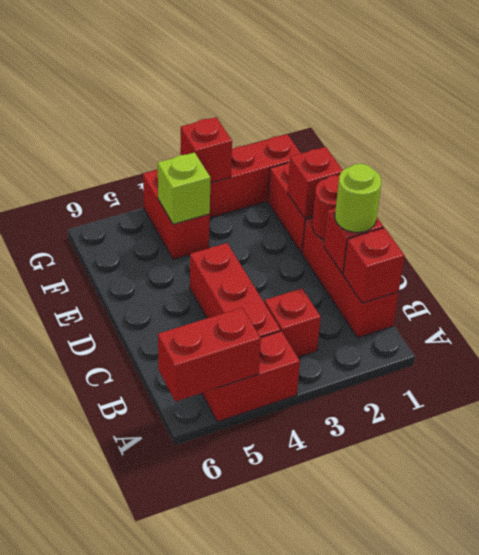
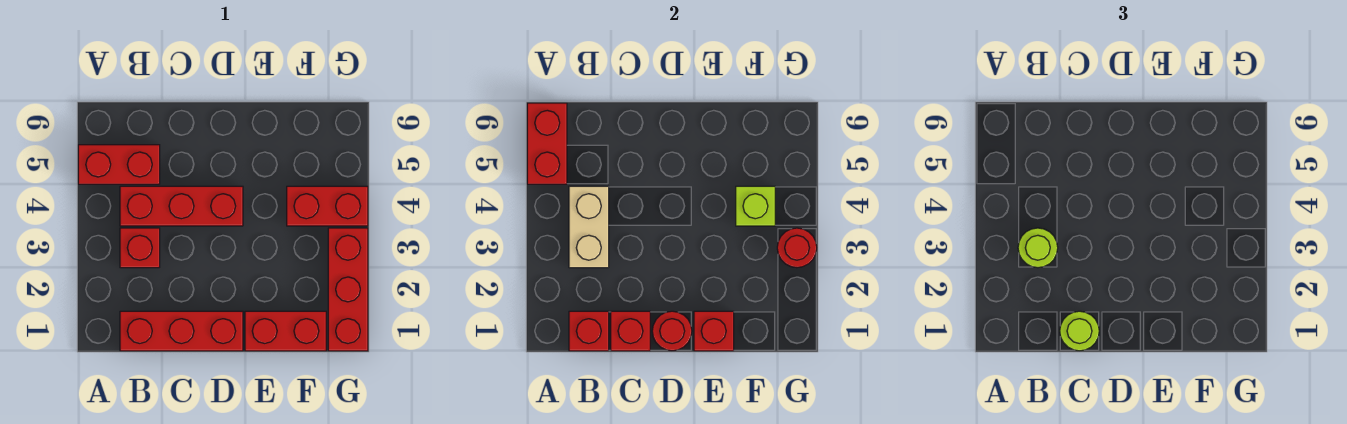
red brick A4:A5 level 1 -> red brick A5:B5 level 1
none -> tan brick B3:B4 level 2
none -> lime round brick B3 level 3
red brick G3 level 2 -> red round brick G3 level 2

